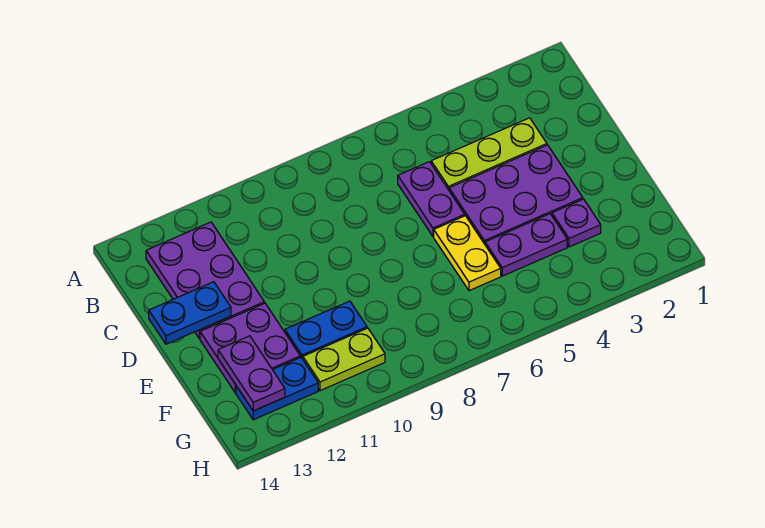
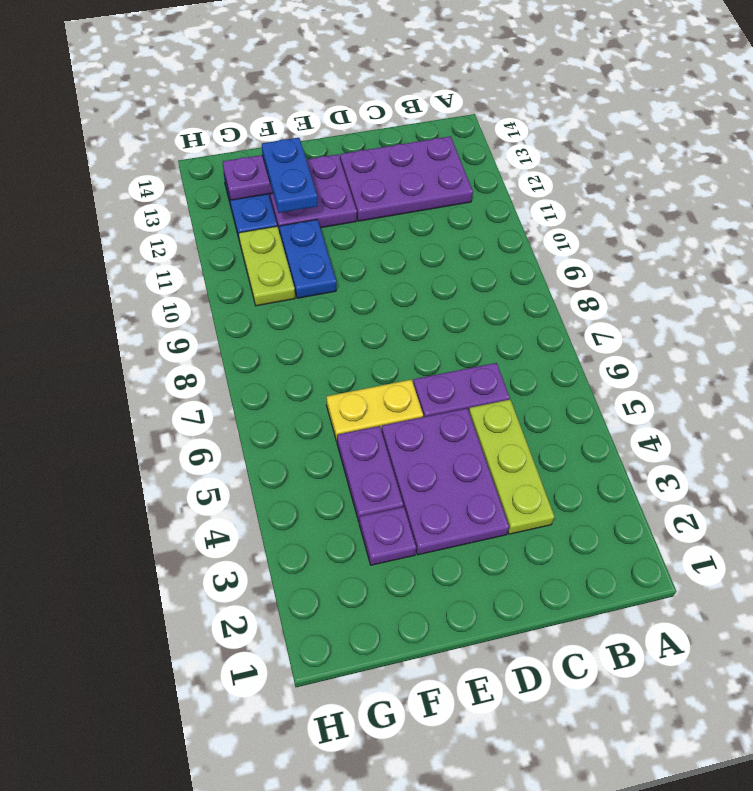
blue plate D13:D14 level 2 -> blue plate F12:F13 level 3

